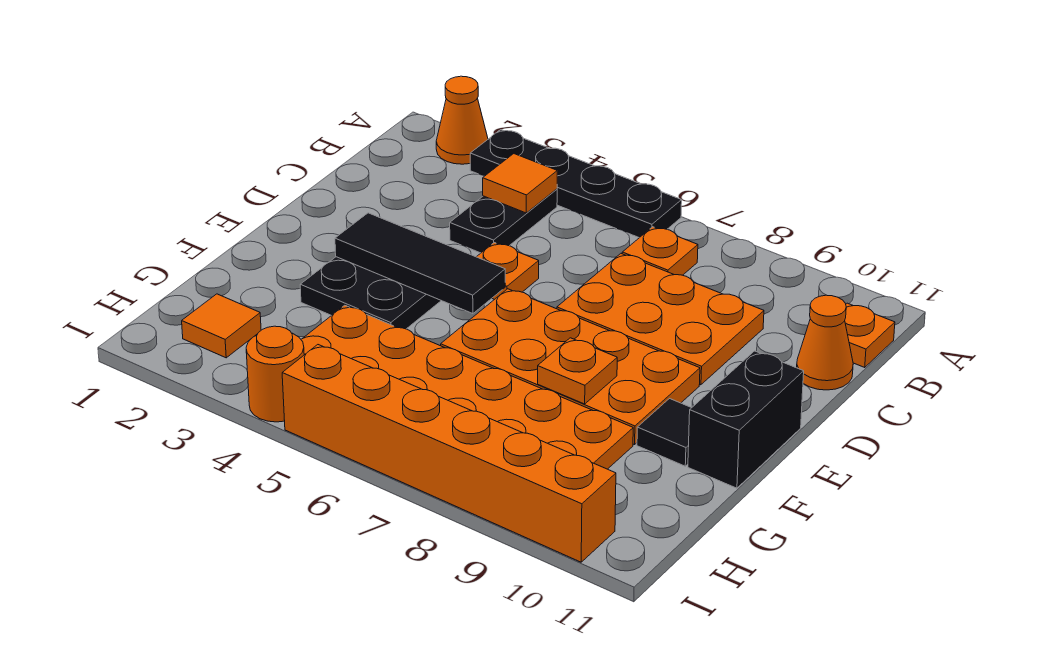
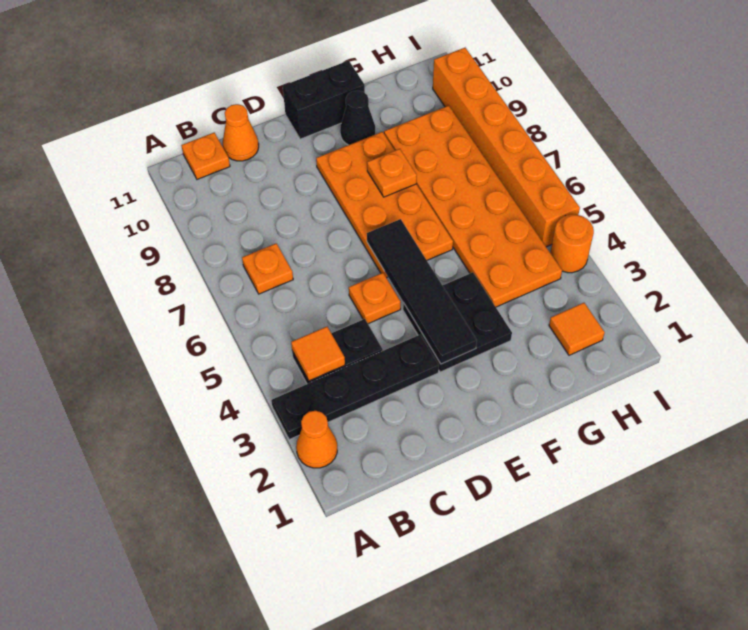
black plate A3:A6 level 1 -> black plate A3:D3 level 1
orange plate C7:D9 level 1 -> none
black tile E3:E5 level 2 -> black tile E3:E6 level 2
black tile F10 level 1 -> black cone F10 level 1

